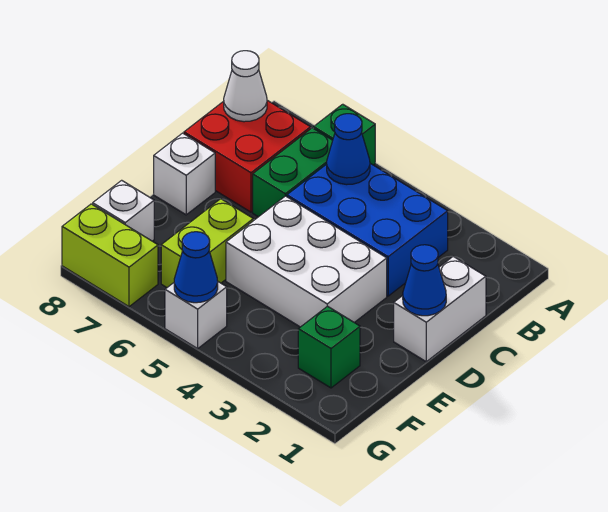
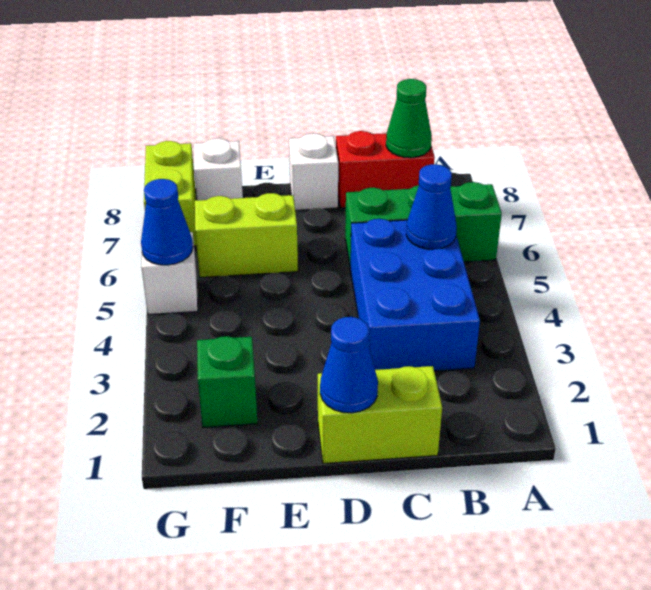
red brick B7:C8 level 1 -> red brick B8:C8 level 1
white cone B8 level 2 -> green cone B8 level 2
white brick C1:D1 level 1 -> lime brick C1:D1 level 1
white brick D3:E5 level 1 -> none

